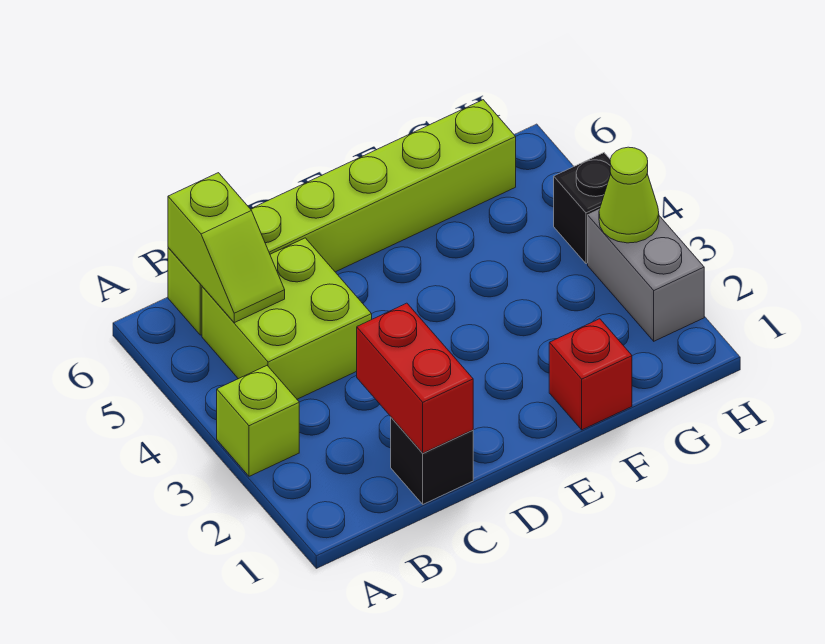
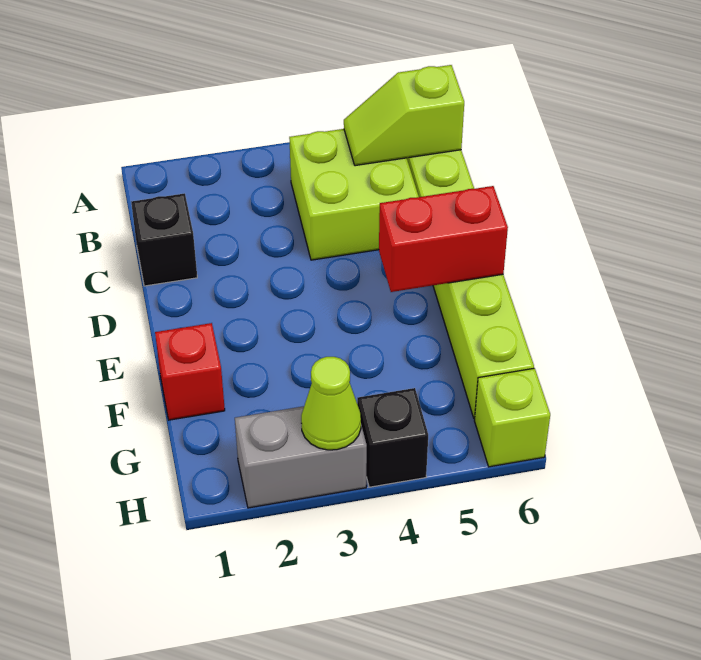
lime brick A3 level 1 -> lime brick H6 level 1
red brick C1:C2 level 2 -> red brick E5:E6 level 2

